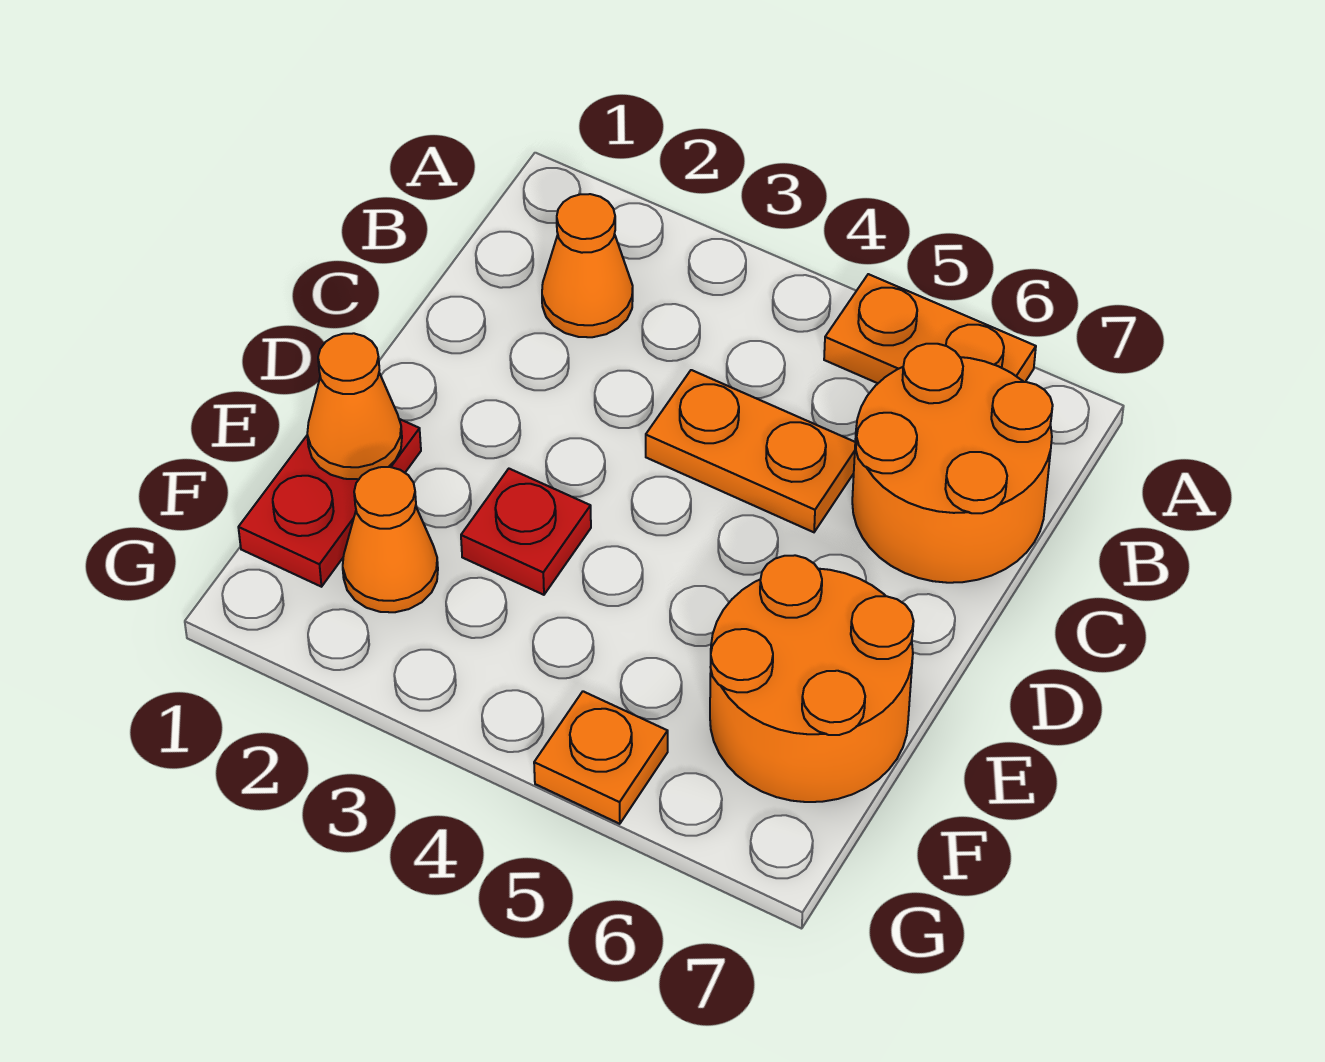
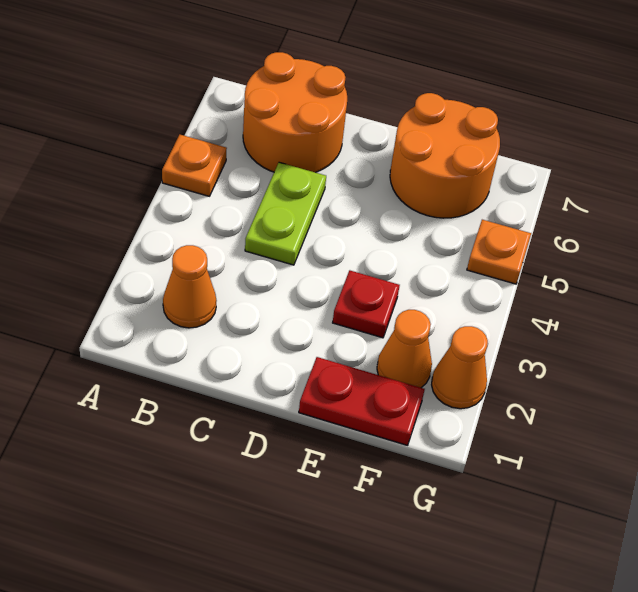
orange plate A5:A6 level 1 -> orange plate A5 level 1
orange plate C4:C5 level 1 -> lime plate C4:C5 level 1
orange cone E1 level 2 -> orange cone G2 level 1

